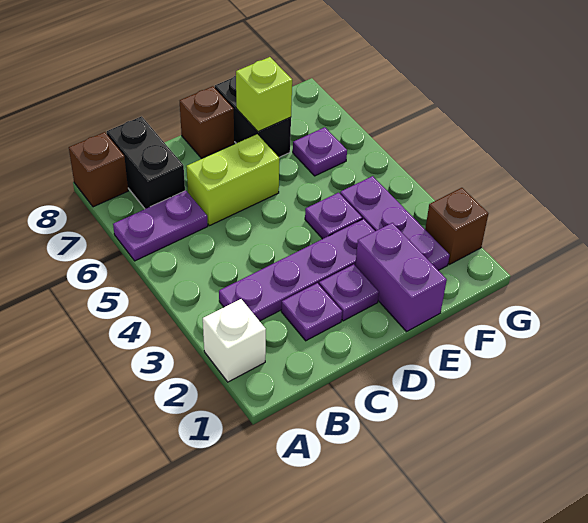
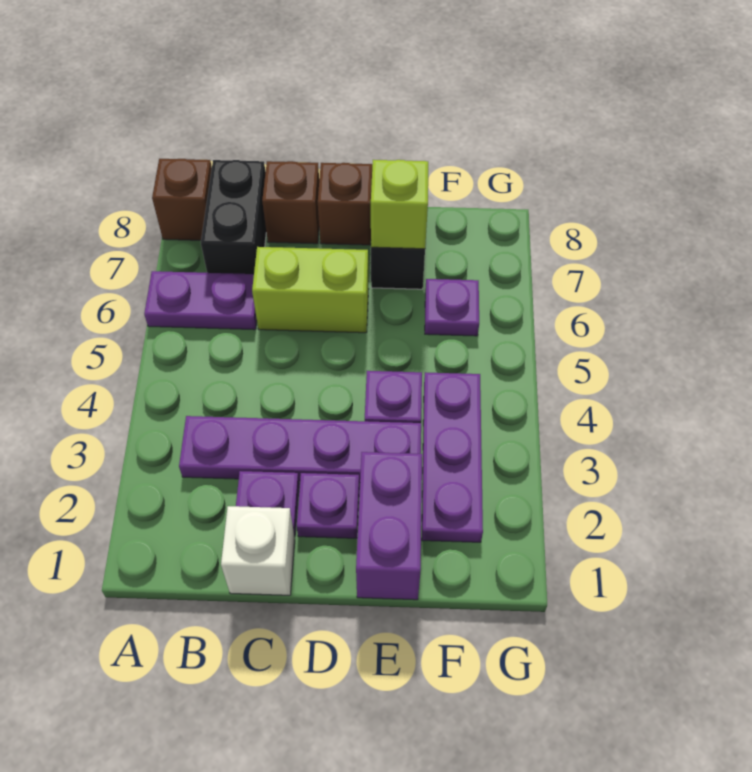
white brick A2 level 1 -> white brick C1 level 1
brown brick G2 level 1 -> brown brick C8 level 1

